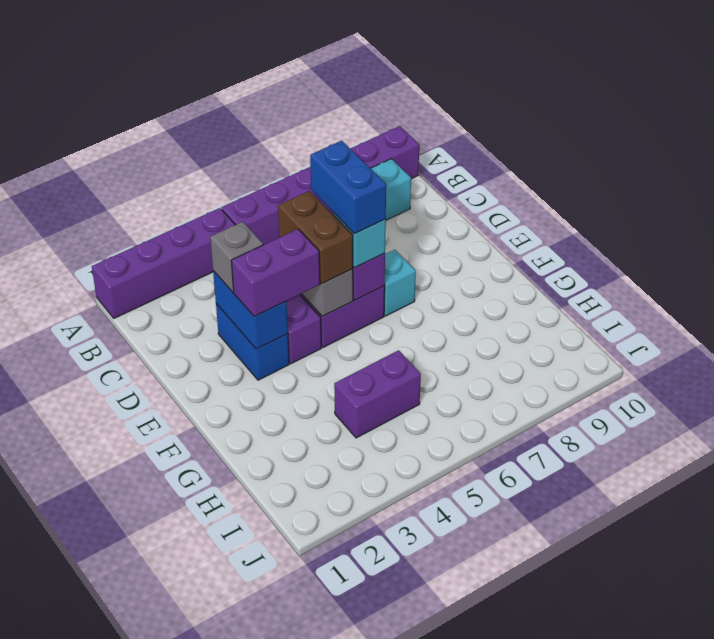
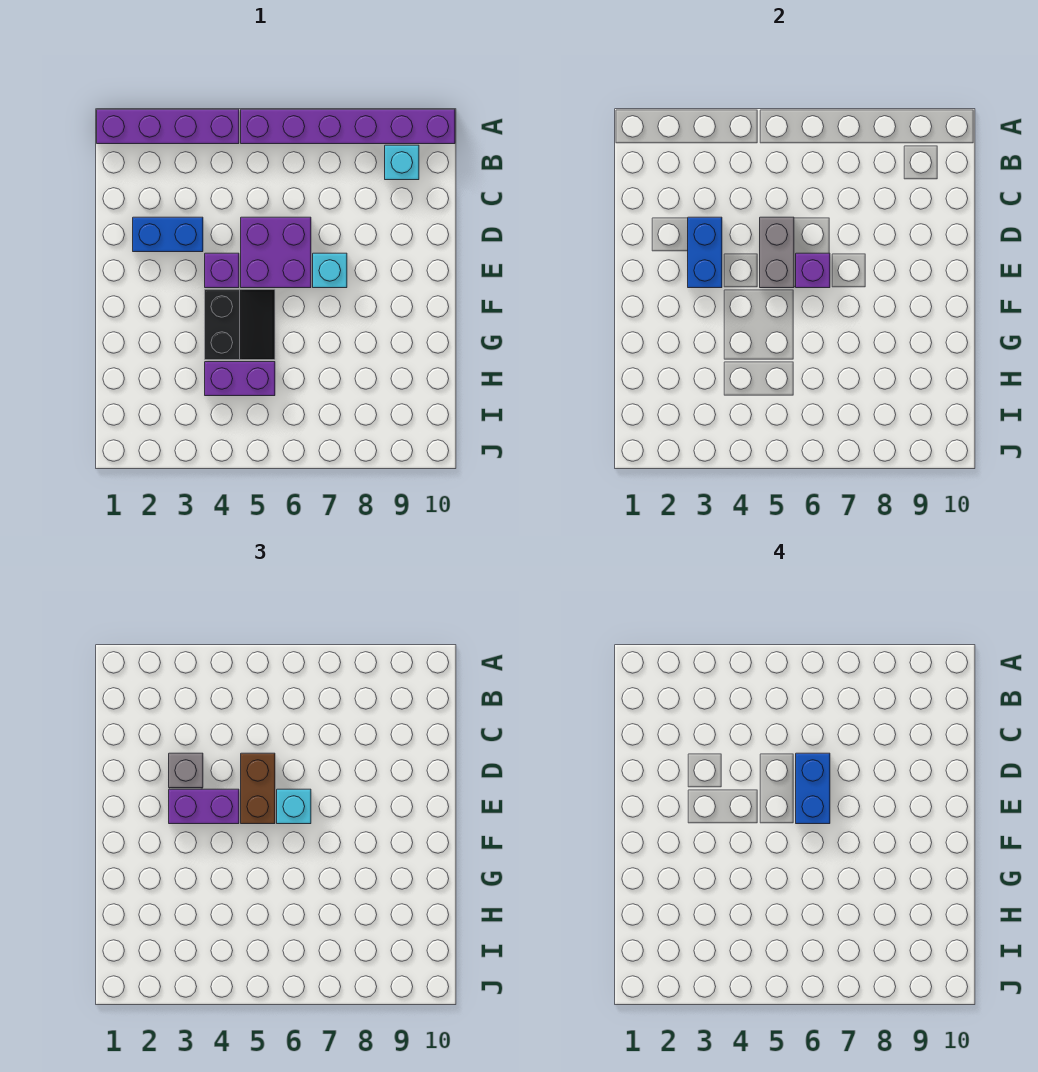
blue brick D3:E3 level 1 -> blue brick D2:D3 level 1
none -> black slope F4:G5 level 1 top 4

